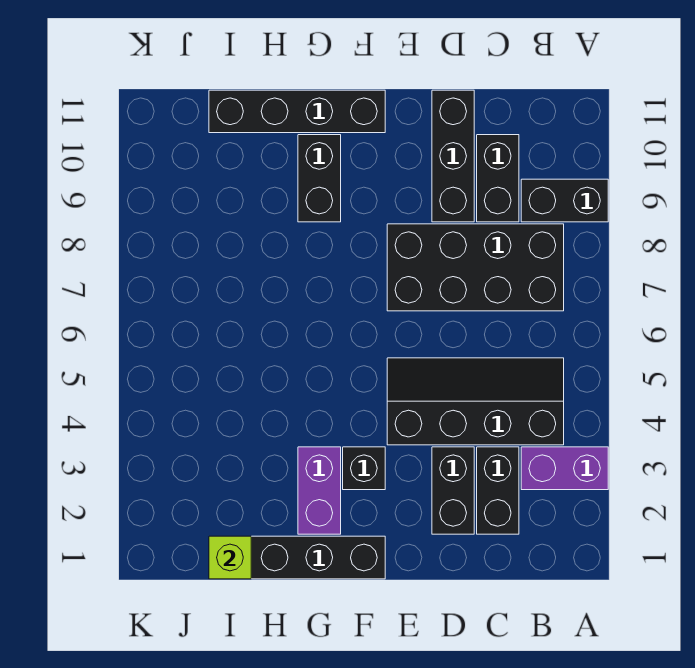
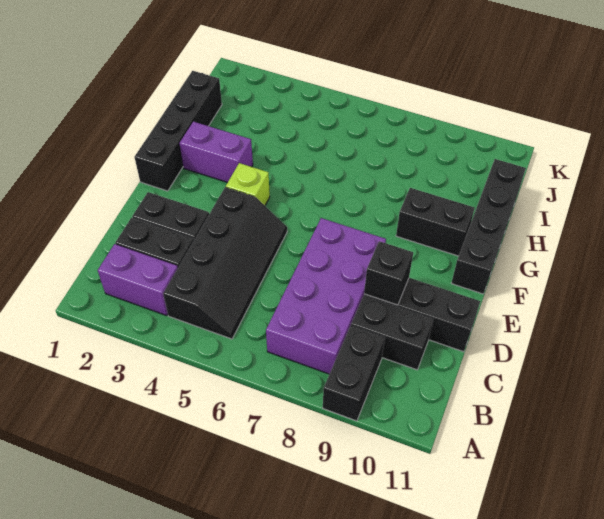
purple brick A3:B3 level 1 -> purple brick B2:B3 level 1
black brick B7:E8 level 1 -> purple brick B7:E8 level 1
black brick F3 level 1 -> black brick D9 level 2
lime brick I1 level 2 -> lime brick F4 level 1

